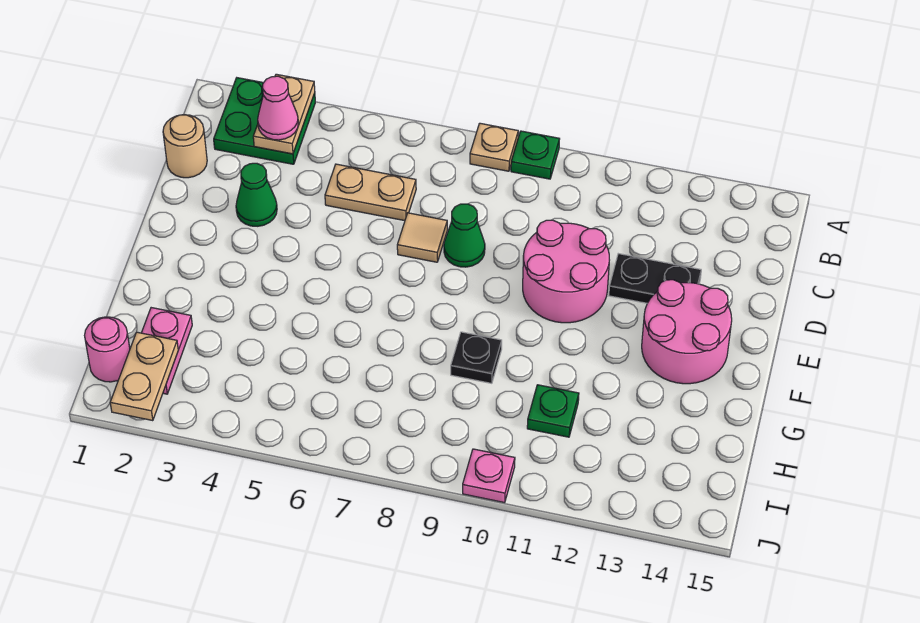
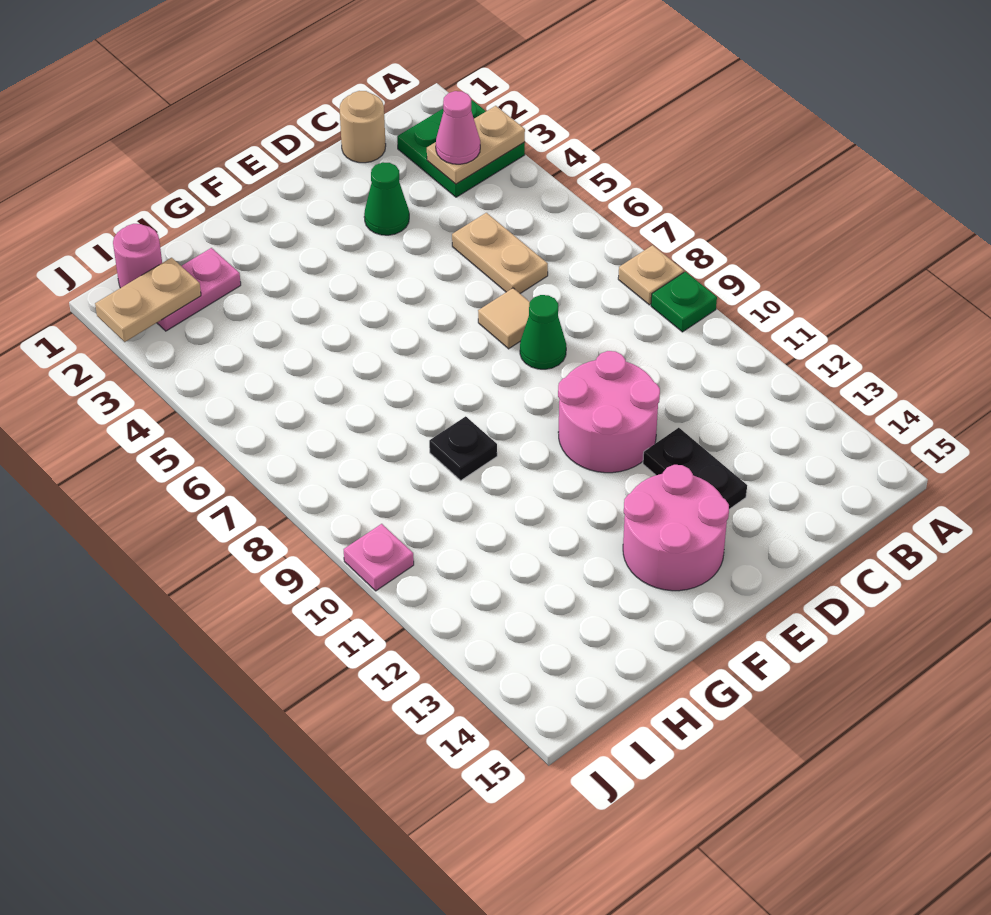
green plate H11 level 1 -> none

